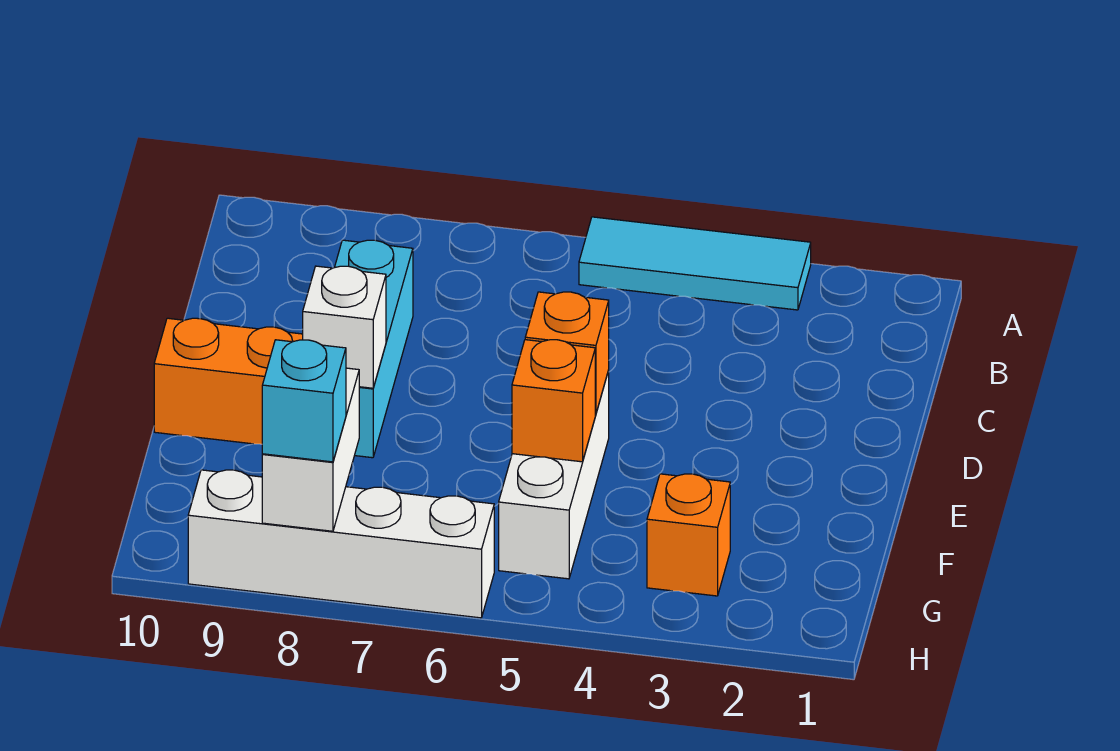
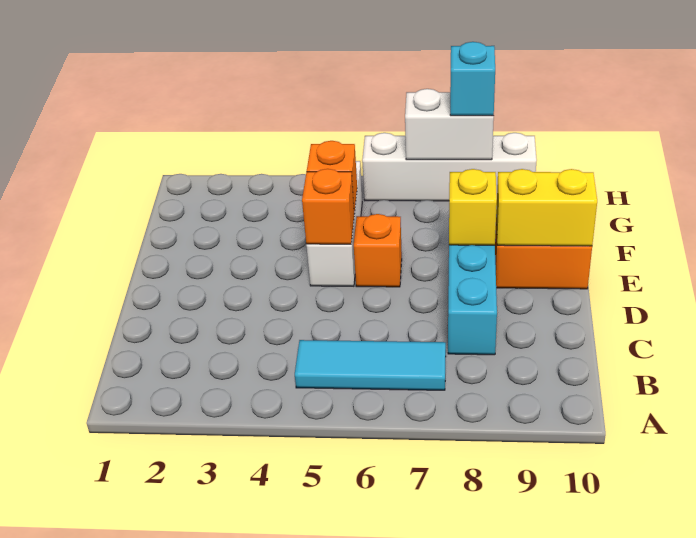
cyan tile A3:A5 level 1 -> cyan tile B5:B7 level 1
white brick E8 level 2 -> yellow brick E8 level 2
none -> yellow brick E9:E10 level 2
orange brick G3 level 1 -> orange brick E6 level 1
white brick G8:H8 level 2 -> white brick H7:H8 level 2

